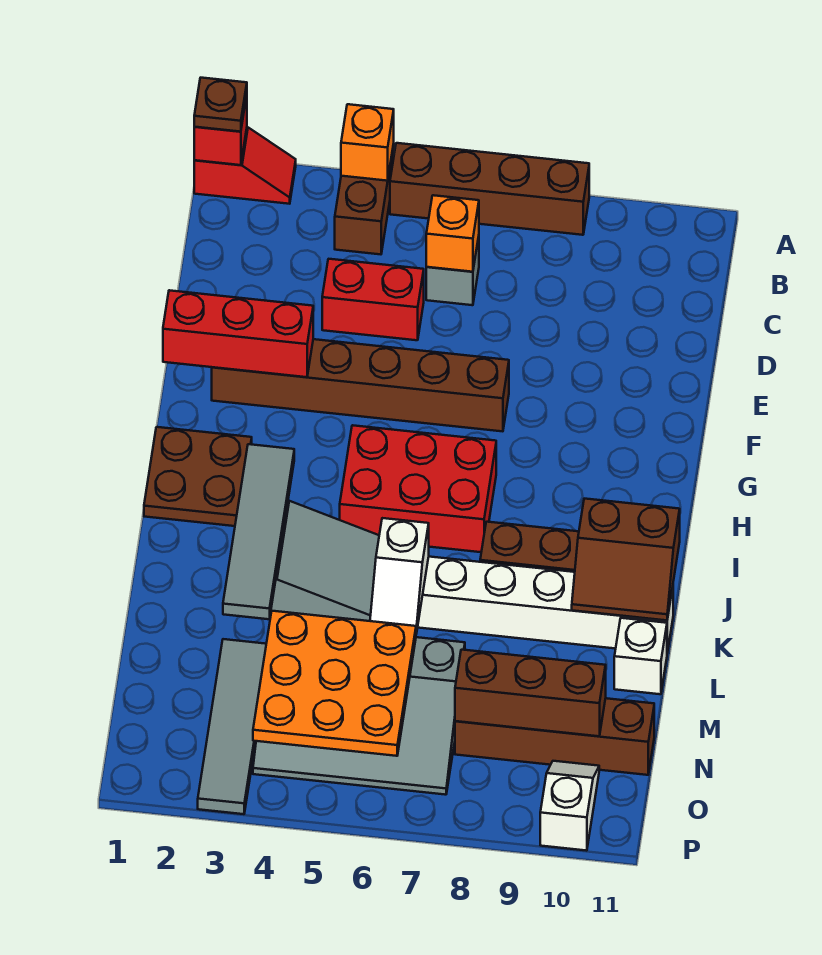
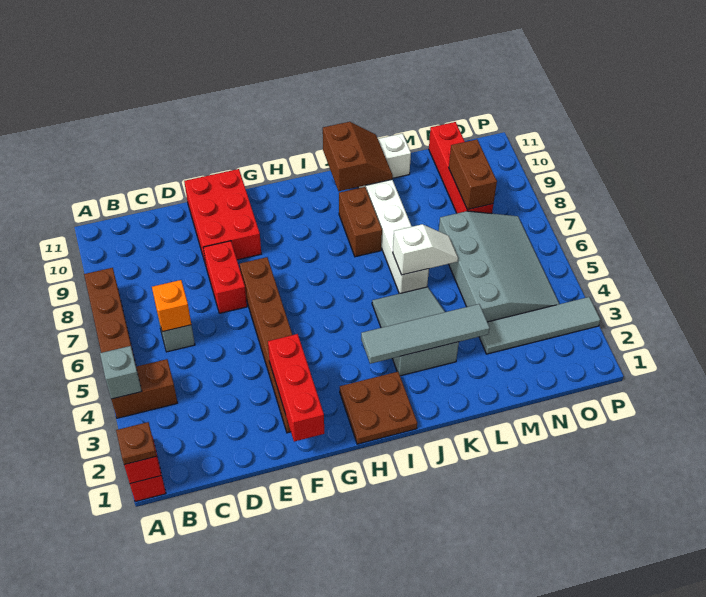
orange brick A4 level 2 -> grey brick A4 level 2
red brick D4:D5 level 1 -> red brick E7:E8 level 1
red brick H5:I7 level 1 -> red brick E9:F11 level 1
orange plate M4:O6 level 2 -> none
brown brick N8:N11 level 1 -> red brick N8:N11 level 1
brown brick N8:N10 level 2 -> brown brick N8:N9 level 2
white slope O10:P10 level 1 top P -> none

